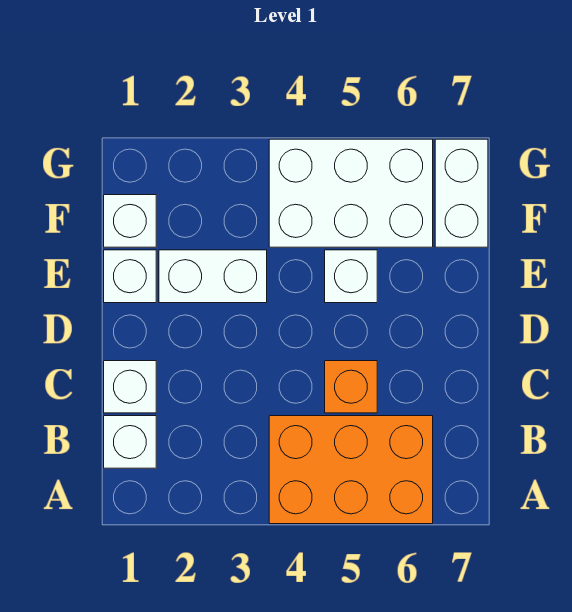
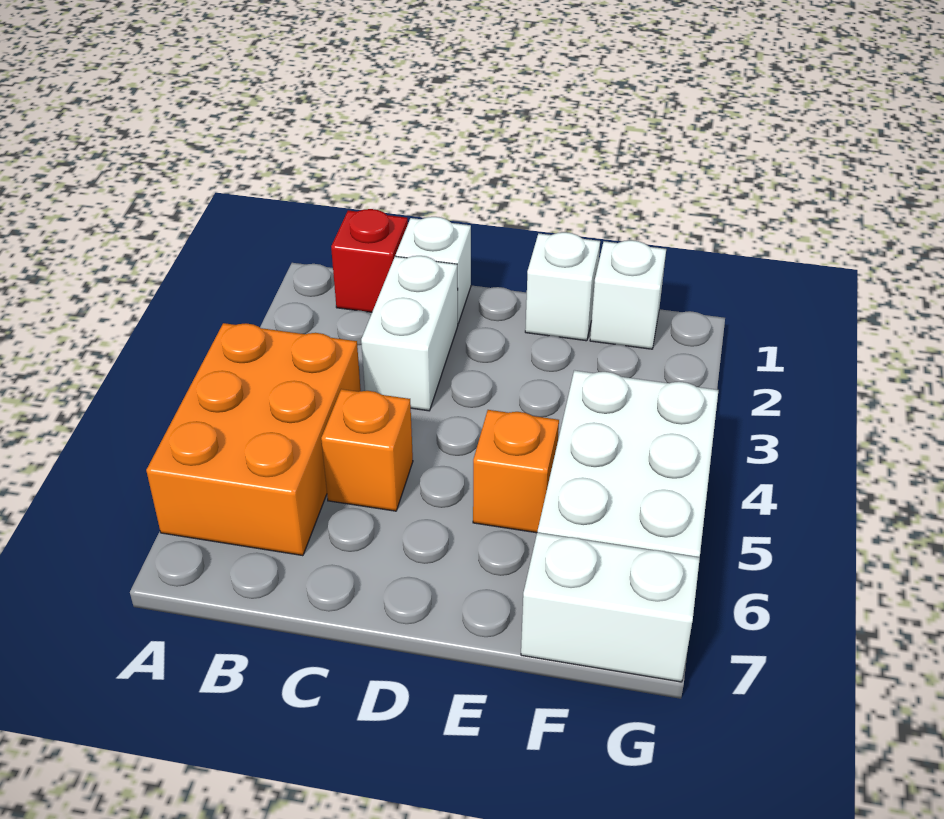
white brick B1 level 1 -> red brick B1 level 1
white brick E2:E3 level 1 -> white brick C2:C3 level 1
white brick E5 level 1 -> orange brick E5 level 1

